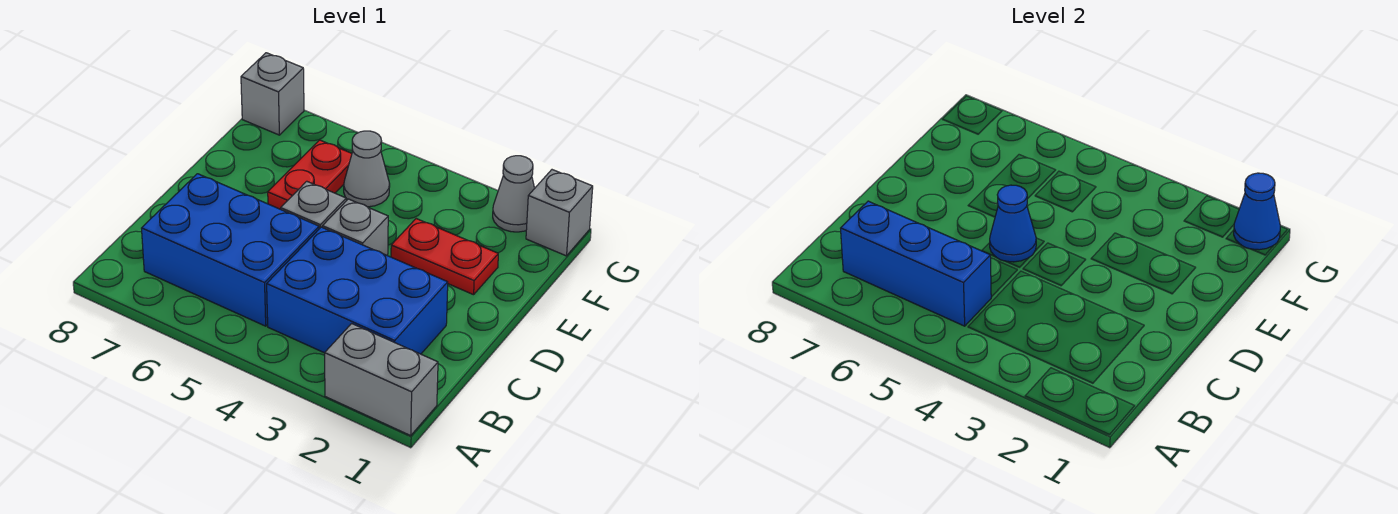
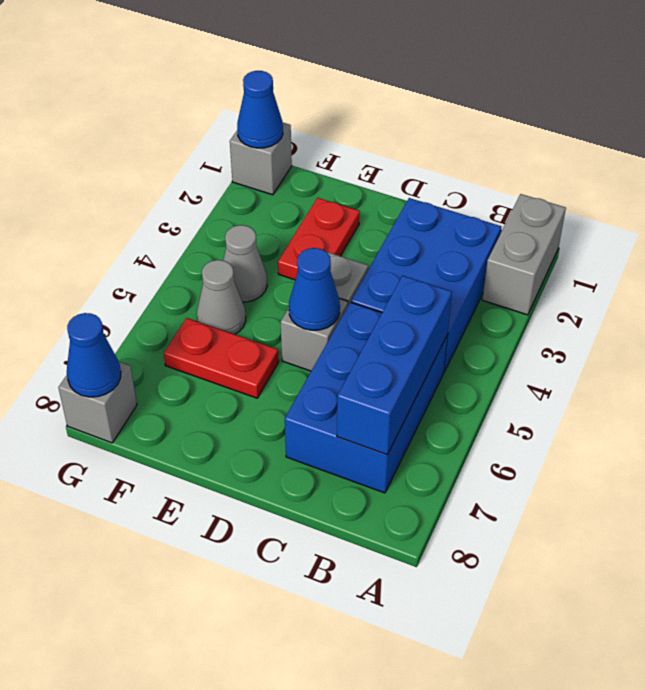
grey cone G2 level 1 -> grey cone F4 level 1
none -> blue cone G8 level 2

